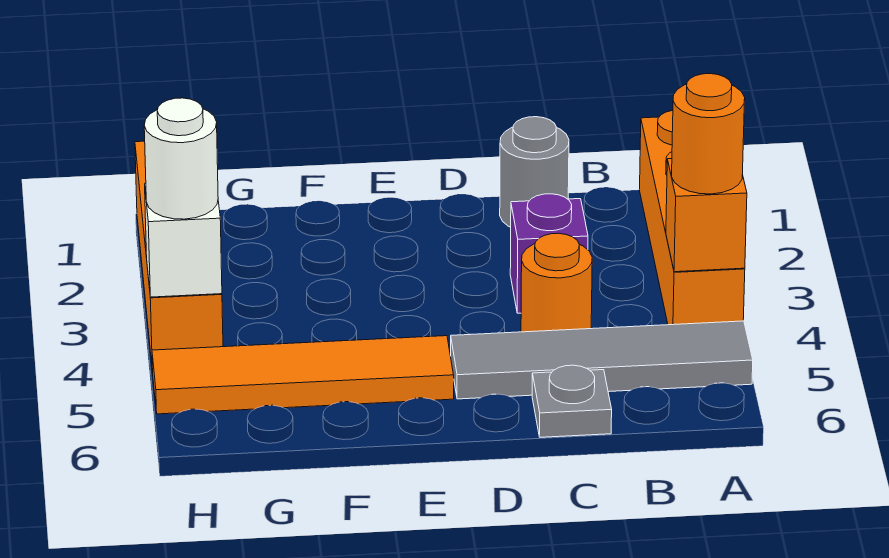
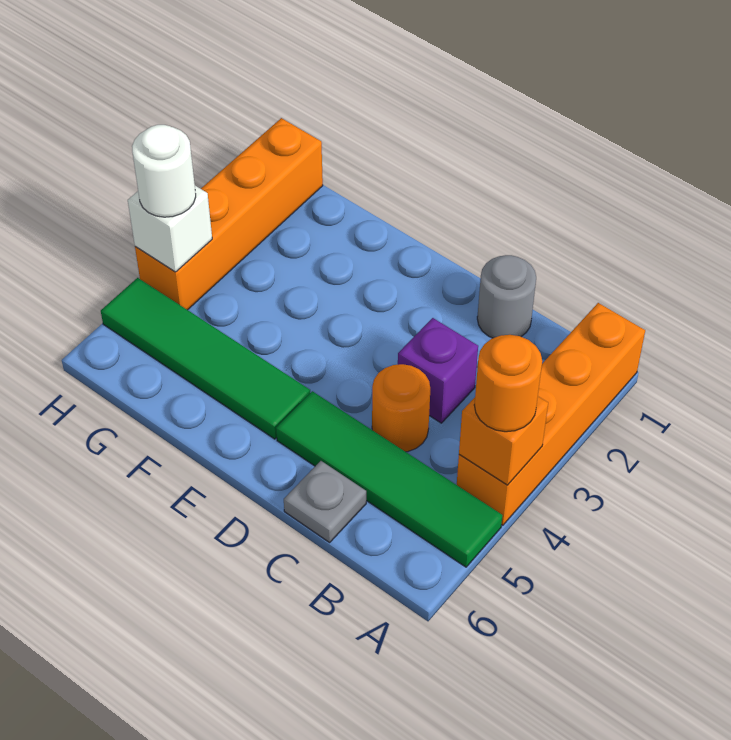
grey tile A5:D5 level 1 -> green tile A5:D5 level 1
orange tile E5:H5 level 1 -> green tile E5:H5 level 1

